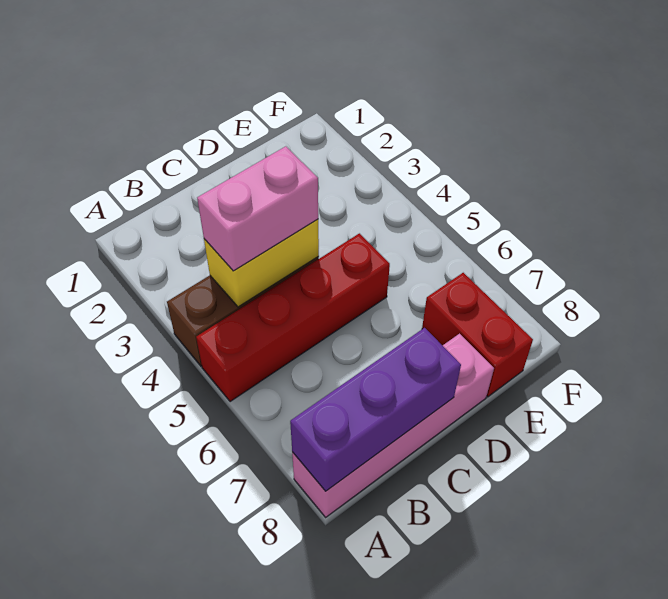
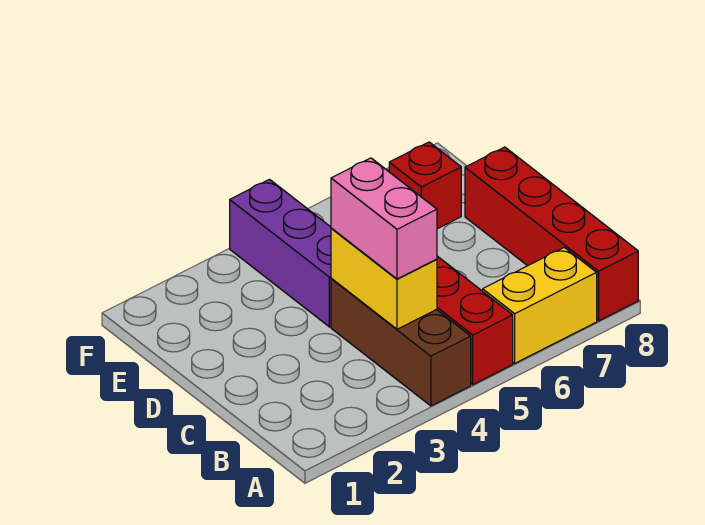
none -> yellow brick A6:A7 level 1
pink brick A8:D8 level 1 -> red brick A8:D8 level 1
purple brick A8:C8 level 2 -> purple brick D4:F4 level 1
red brick E7:E8 level 1 -> red brick E7 level 1

